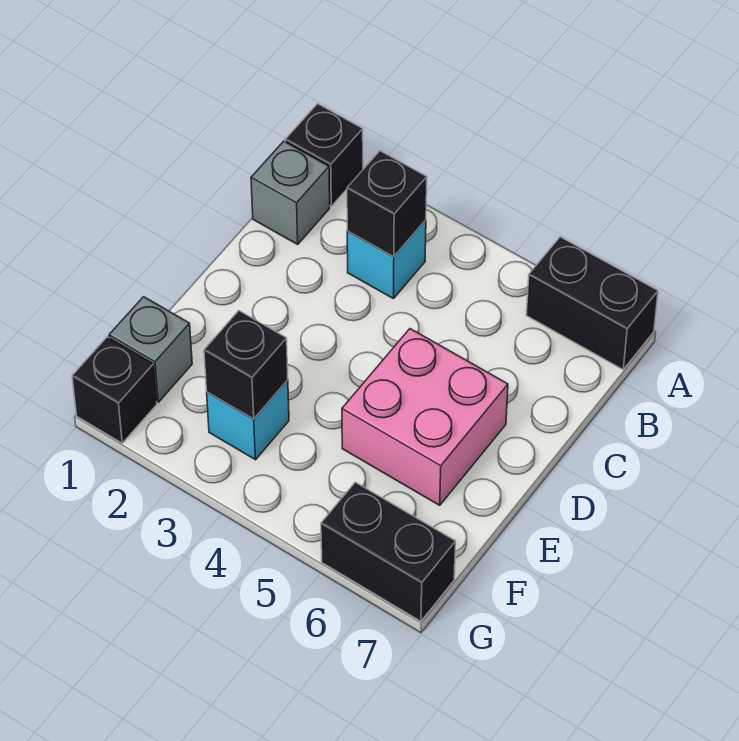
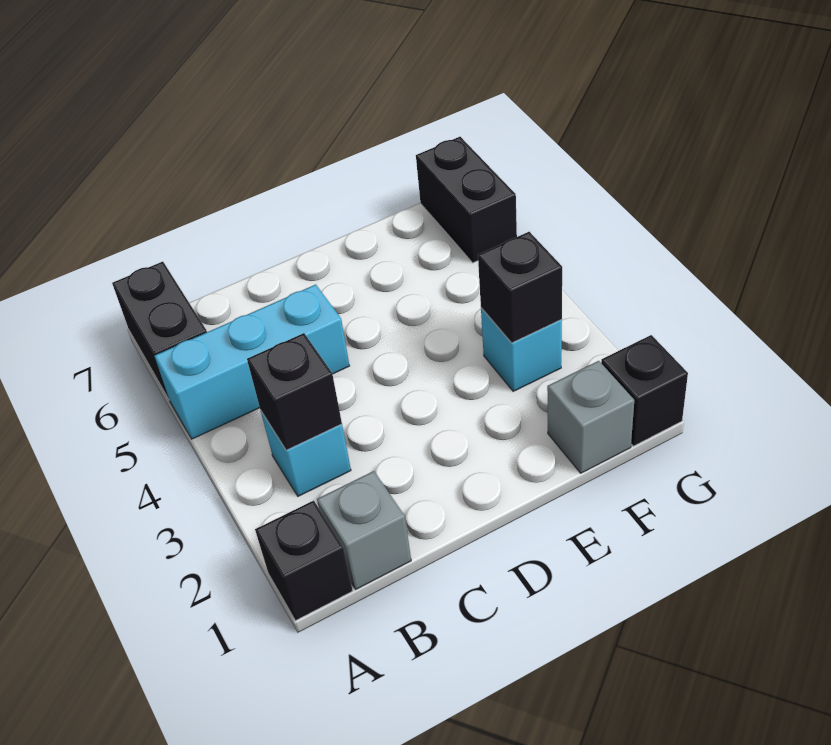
none -> cyan brick A5:C5 level 1
pink brick D5:E6 level 1 -> none

